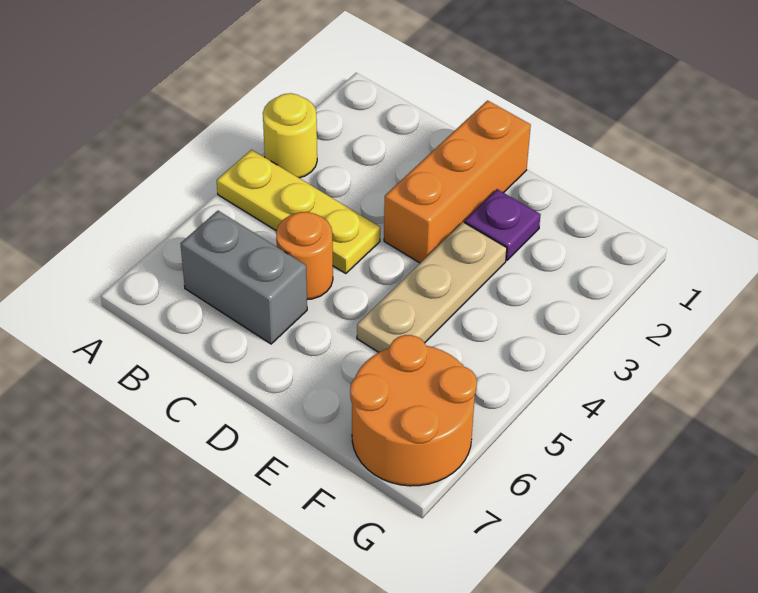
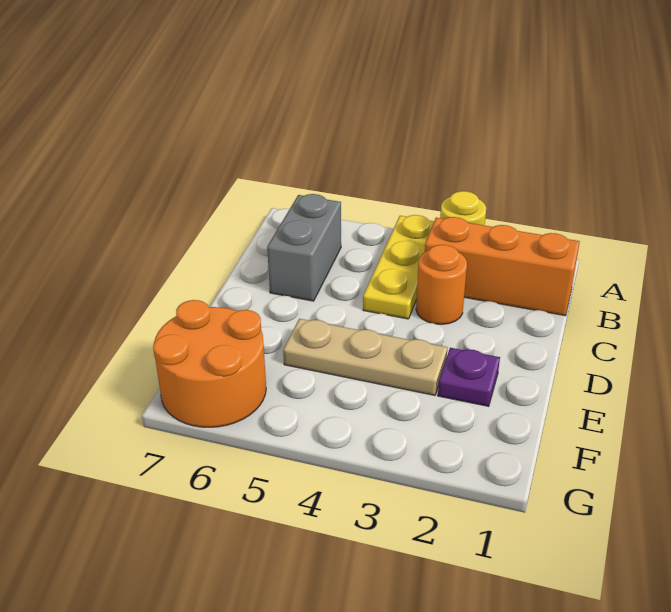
orange round brick C5 level 1 -> orange round brick C3 level 1
orange brick D1:D3 level 1 -> orange brick B1:B3 level 1

